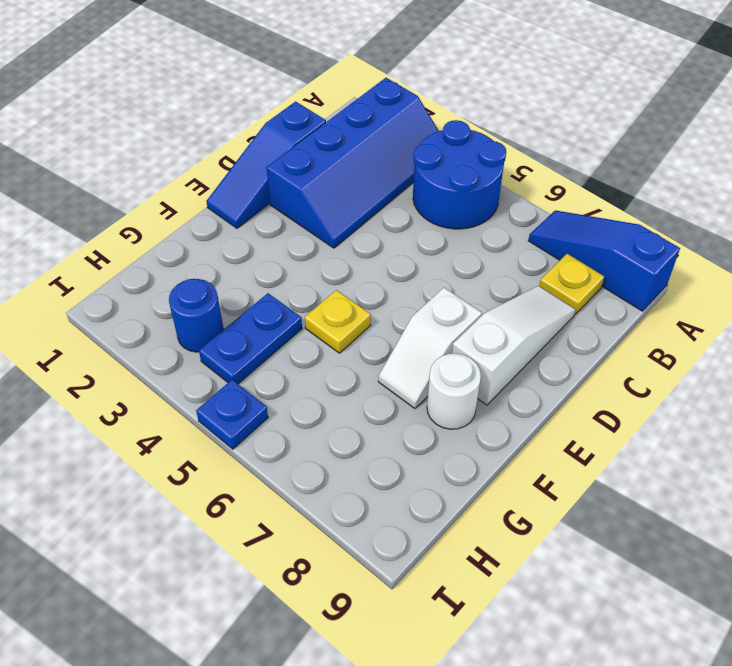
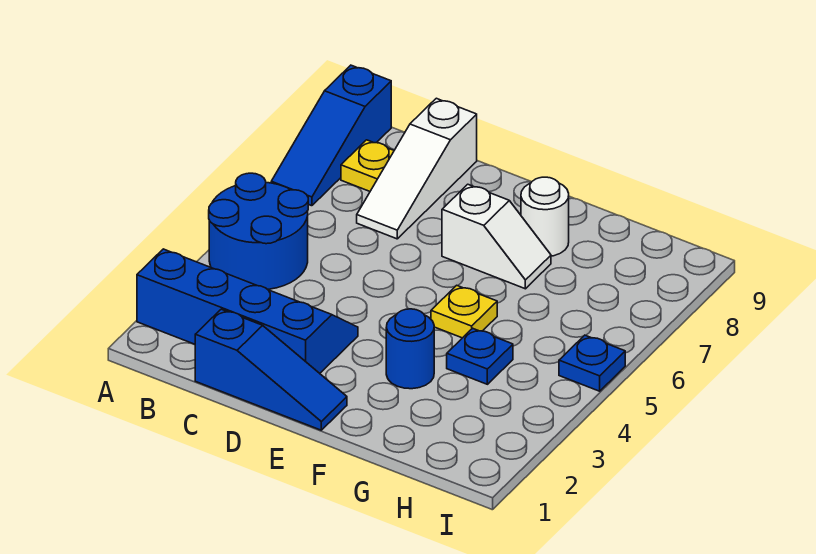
white slope C8:E8 level 1 top E -> white slope C7:C9 level 1 top 9
blue plate G4:H4 level 1 -> blue plate G4 level 1
blue round brick H3 level 1 -> blue round brick F3 level 1

